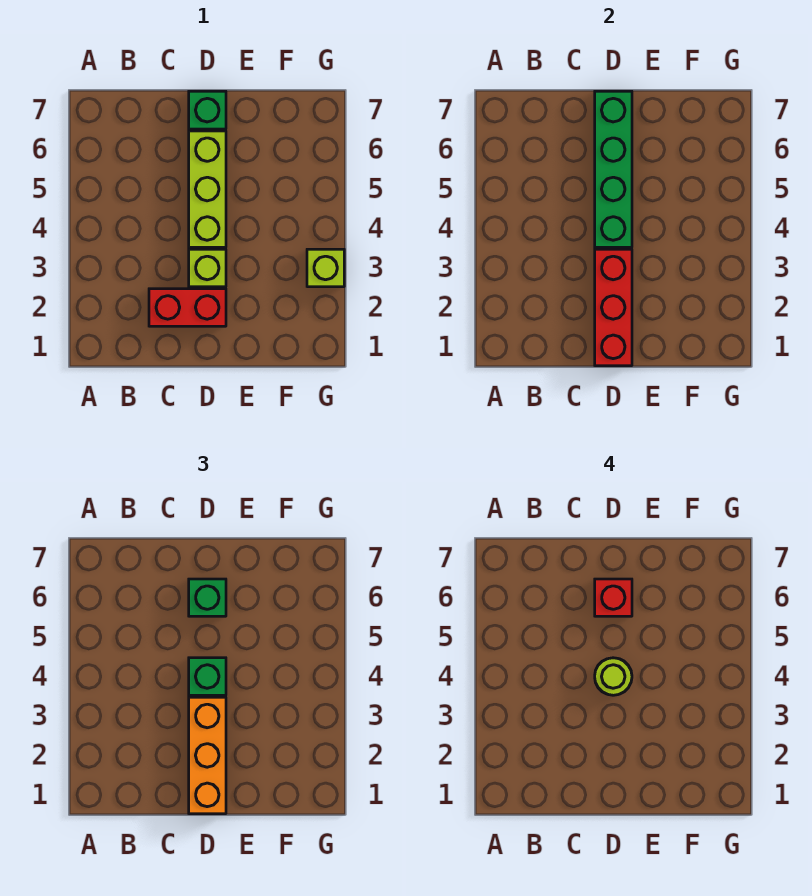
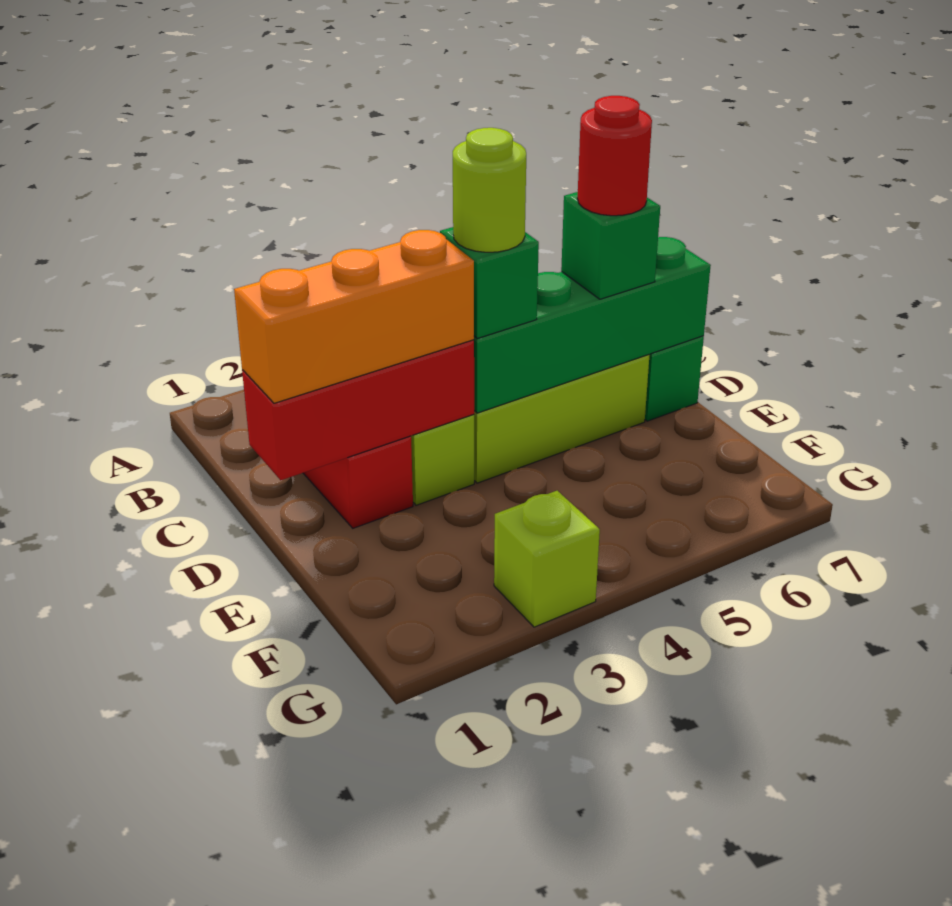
red brick D6 level 4 -> red round brick D6 level 4

